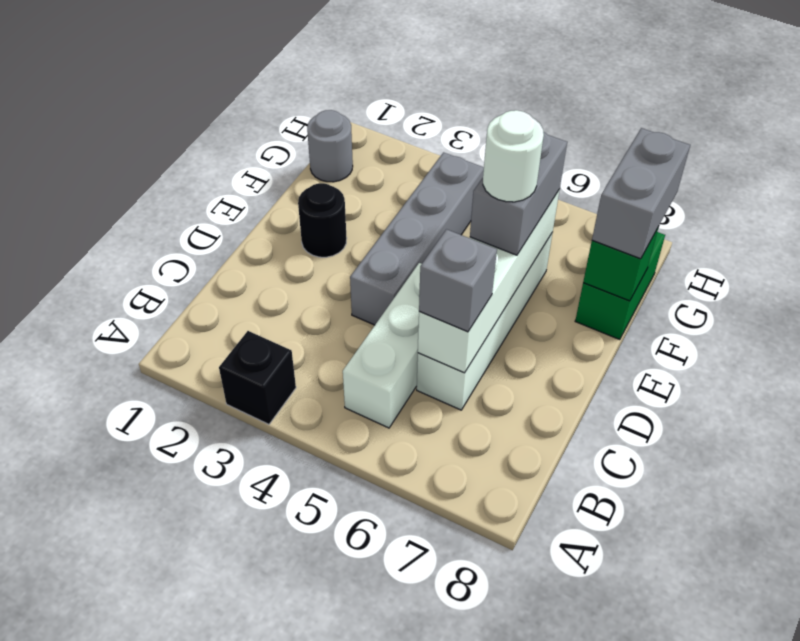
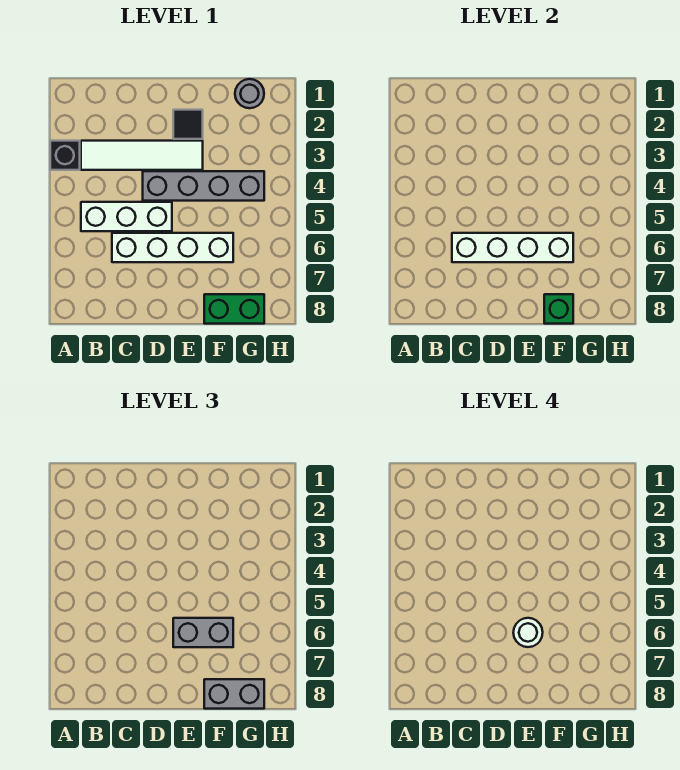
none -> white tile B3:E3 level 1
grey brick C6 level 3 -> none
black round brick E2 level 1 -> black tile E2 level 1

